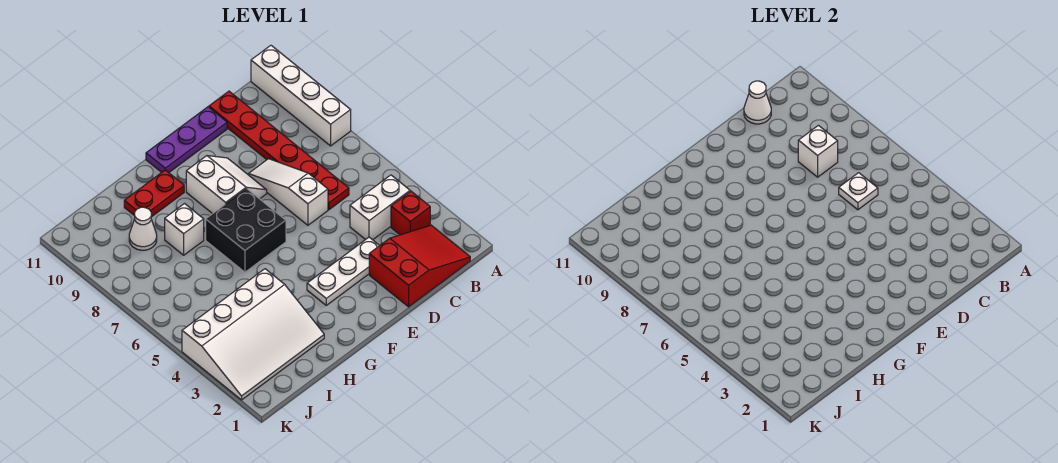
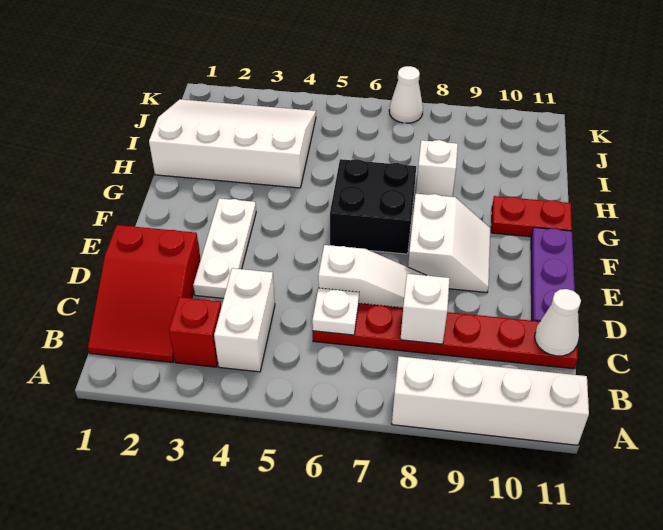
white slope E8:F9 level 1 top F -> white slope E8:F9 level 1 top 8
red plate G10:H10 level 1 -> red plate G10:G11 level 1
white slope H2:K4 level 1 top 4 -> white slope H1:J4 level 1 top H
white cone I9 level 1 -> white cone K7 level 1

